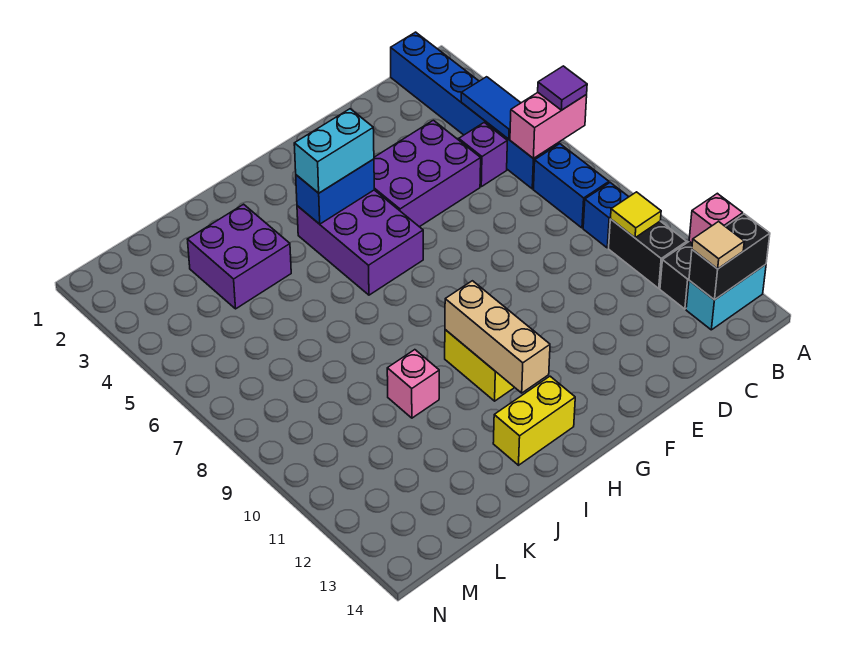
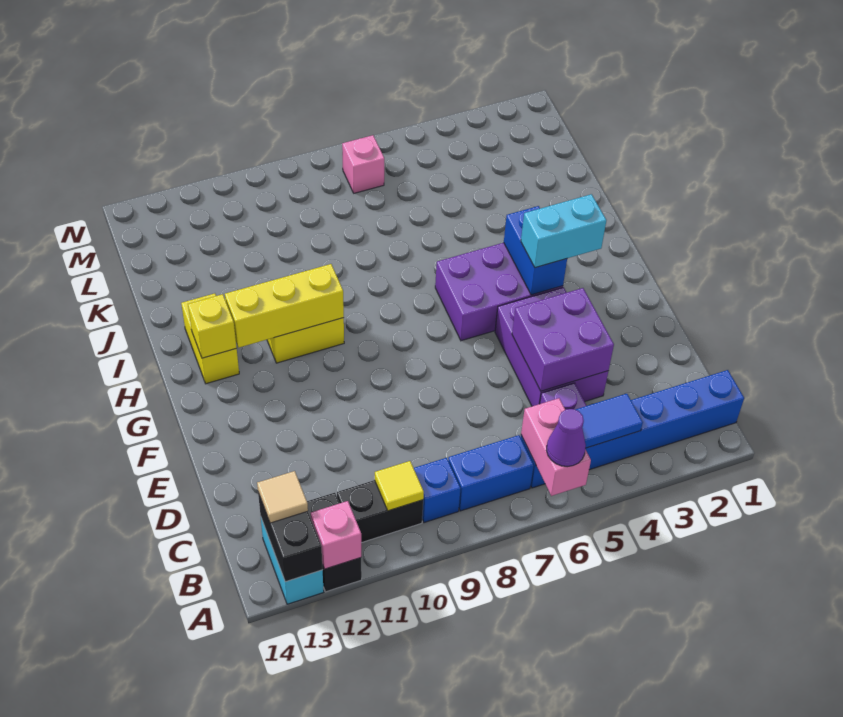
purple tile A6 level 3 -> purple cone A6 level 3
cyan brick G4:H4 level 3 -> cyan brick G3:G4 level 3
tan brick H10:H12 level 2 -> yellow brick H10:H12 level 2
none -> yellow brick H13 level 2
purple brick J3:K4 level 1 -> purple brick D4:E5 level 2
pink brick J10 level 1 -> pink brick M7 level 1

